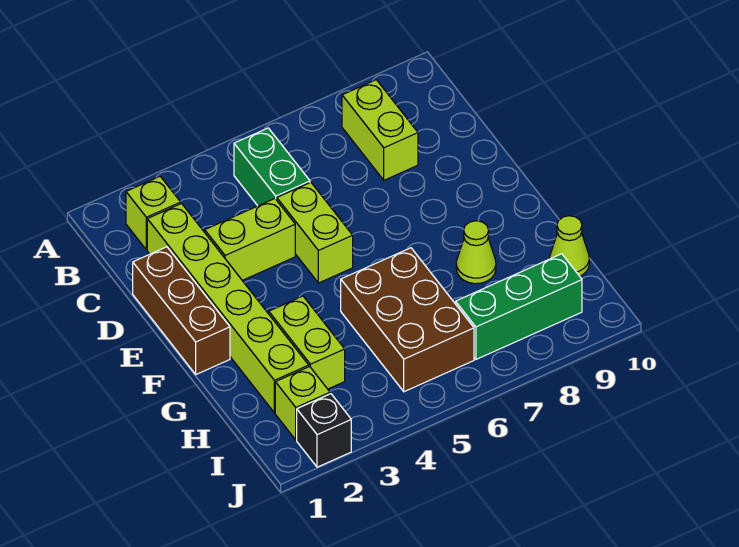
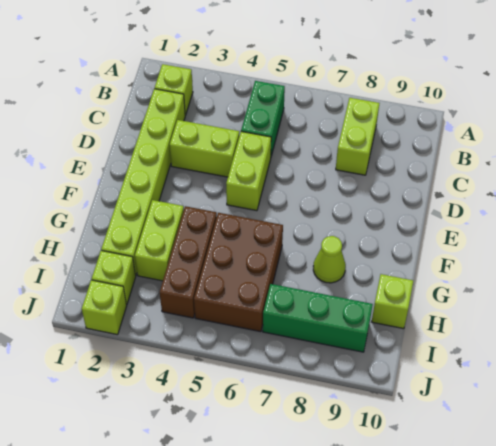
brown brick D1:F1 level 1 -> brown brick G4:I4 level 1
lime cone H10 level 1 -> lime brick H10 level 1
black brick J2 level 1 -> lime brick J2 level 1

